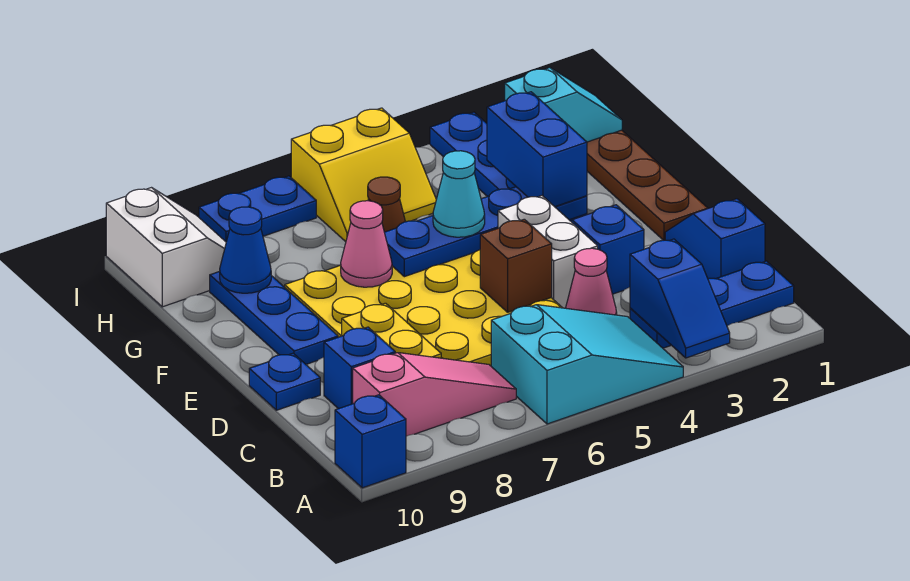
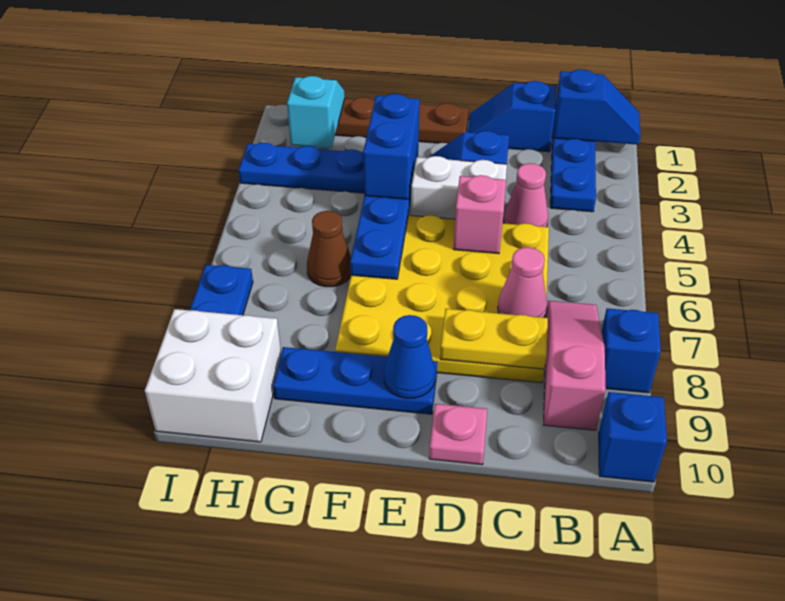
blue slope A3:B3 level 2 top B -> blue slope A1:B1 level 2 top B
cyan slope A4:B6 level 1 top 6 -> none
blue brick C9 level 1 -> blue brick A8 level 1
brown brick D5 level 2 -> pink brick D5 level 2
blue plate D10 level 1 -> pink plate D10 level 1
blue brick F3:G3 level 3 -> blue brick F3:F4 level 3
cyan cone F5 level 3 -> none
pink cone F7 level 2 -> pink cone C7 level 2
blue cone G9 level 2 -> blue cone E9 level 2
yellow slope H5:I6 level 1 top I -> none
white slope H9:I10 level 1 top 10 -> white brick H9:I10 level 1

